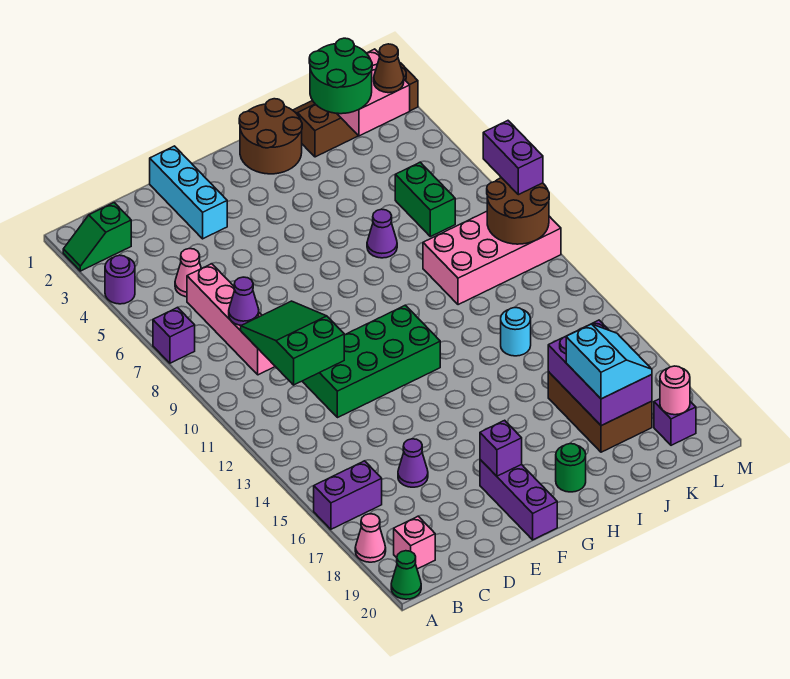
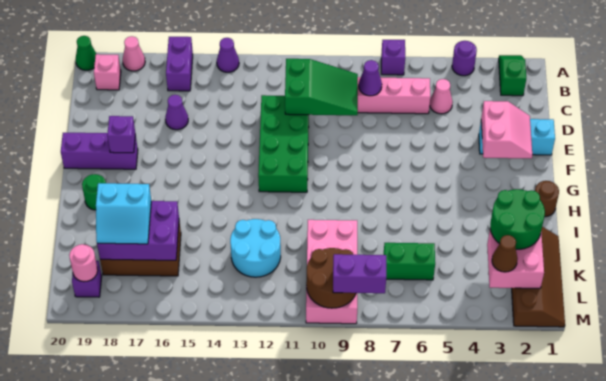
none -> pink slope E2:F3 level 2 top 3
brown round brick H1:I2 level 1 -> brown round brick H1 level 1
purple cone I7 level 1 -> purple cone A14 level 1
cyan round brick J13 level 1 -> cyan round brick J12:K13 level 1

